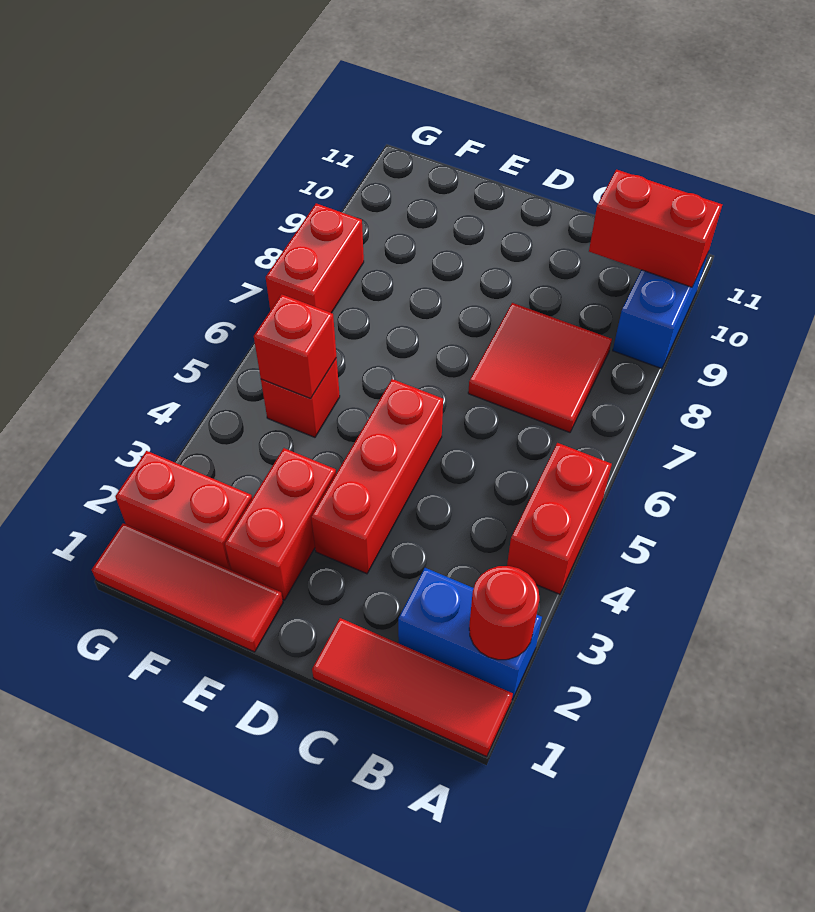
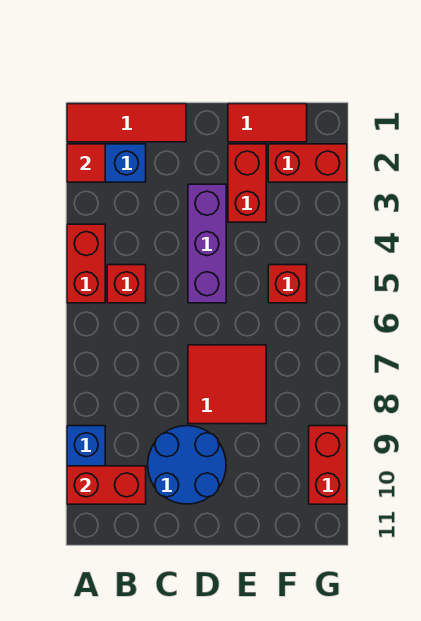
red round brick A2 level 2 -> red tile A2 level 2
red tile B7:C8 level 1 -> red tile D7:E8 level 1
none -> blue round brick C9:D10 level 1
red brick D3:D5 level 1 -> purple brick D3:D5 level 1
red tile E1:G1 level 1 -> red tile E1:F1 level 1
red brick F5 level 2 -> red brick B5 level 1
red brick G7:G8 level 1 -> red brick G9:G10 level 1

